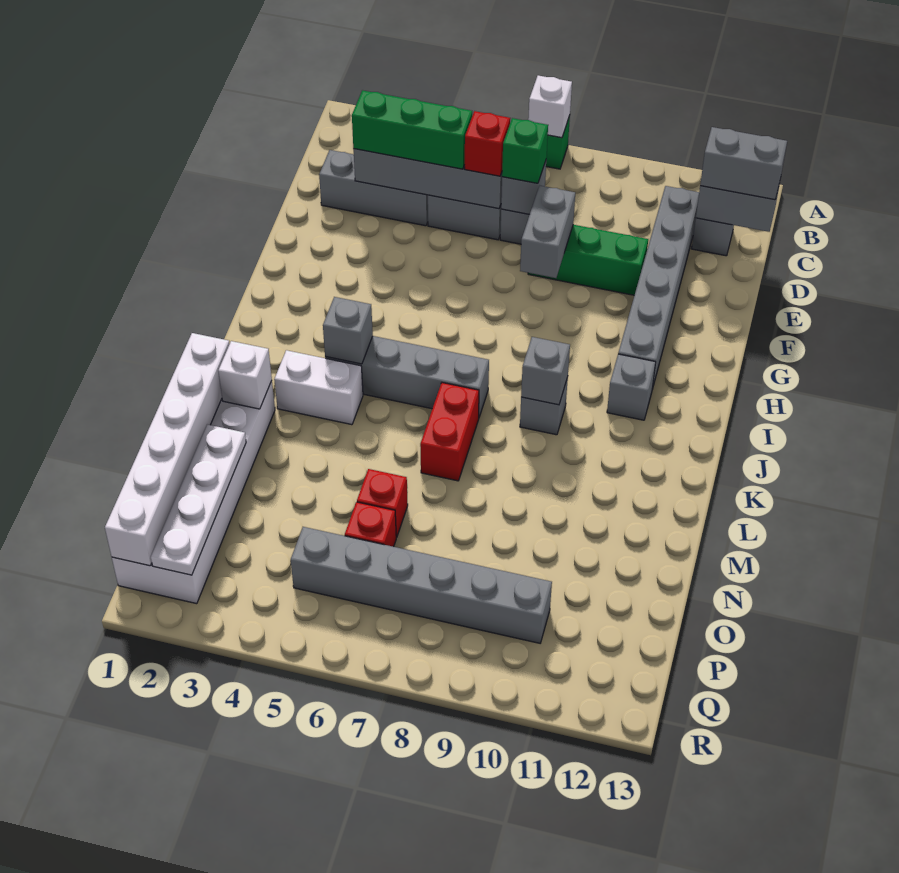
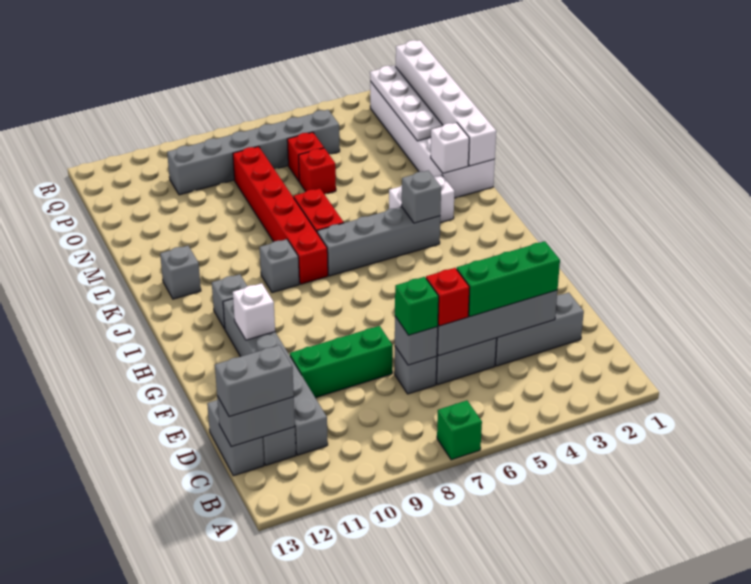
white brick A7 level 2 -> white brick G11 level 2
grey brick E8:F8 level 2 -> grey brick C13:D13 level 1
none -> red brick J8:O8 level 1
grey brick J9 level 2 -> grey brick K12 level 1

